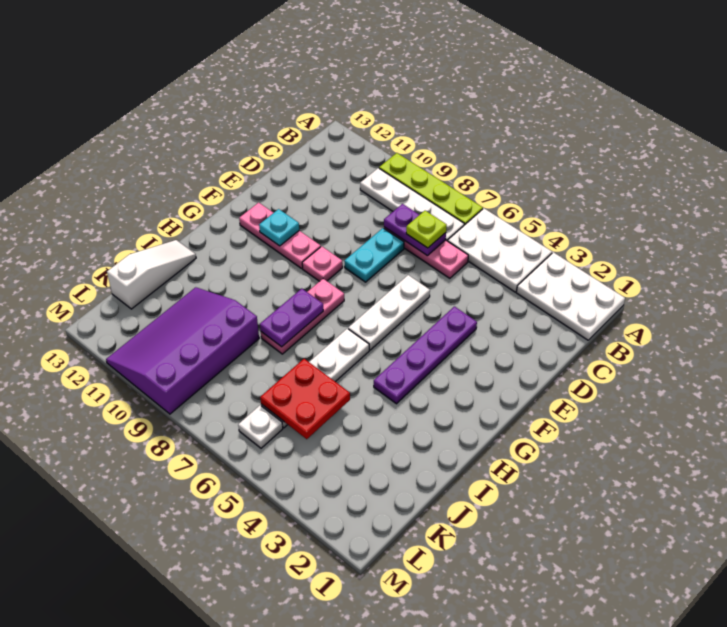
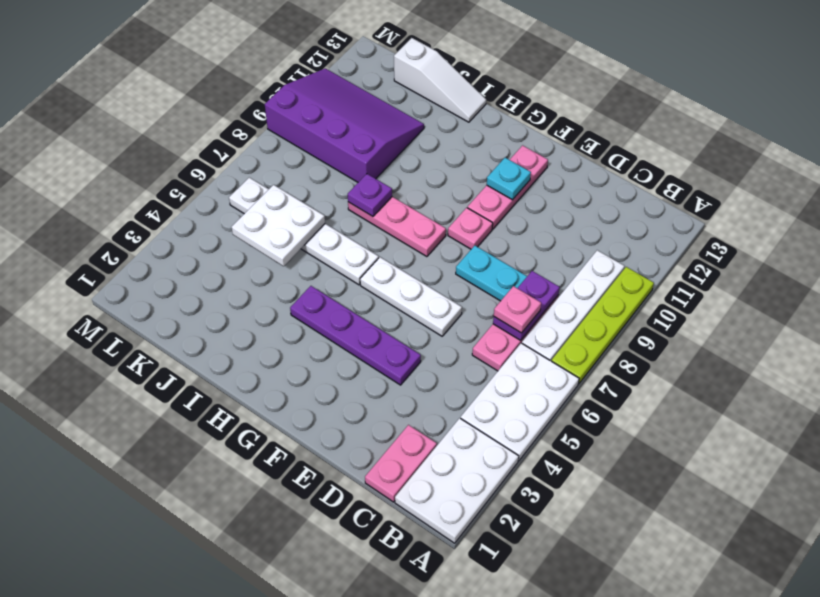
none -> pink plate C1:C2 level 1
lime plate C7 level 3 -> pink plate C7 level 3
purple plate H8:I8 level 2 -> purple plate I8 level 2
red plate J5:K6 level 2 -> white plate J5:K6 level 2

